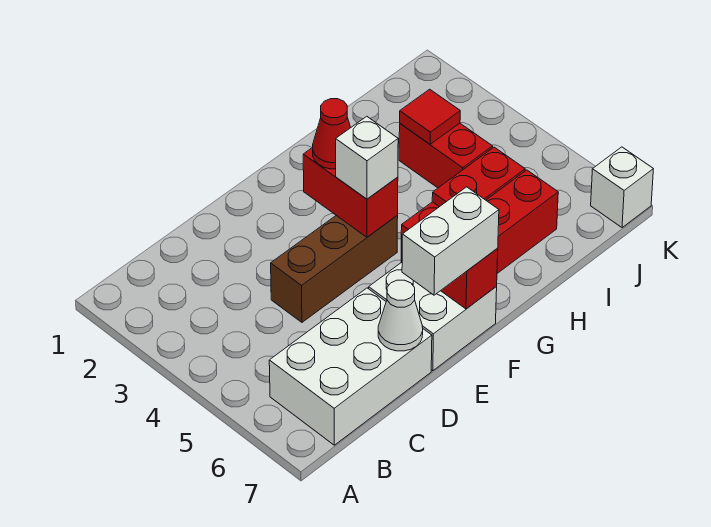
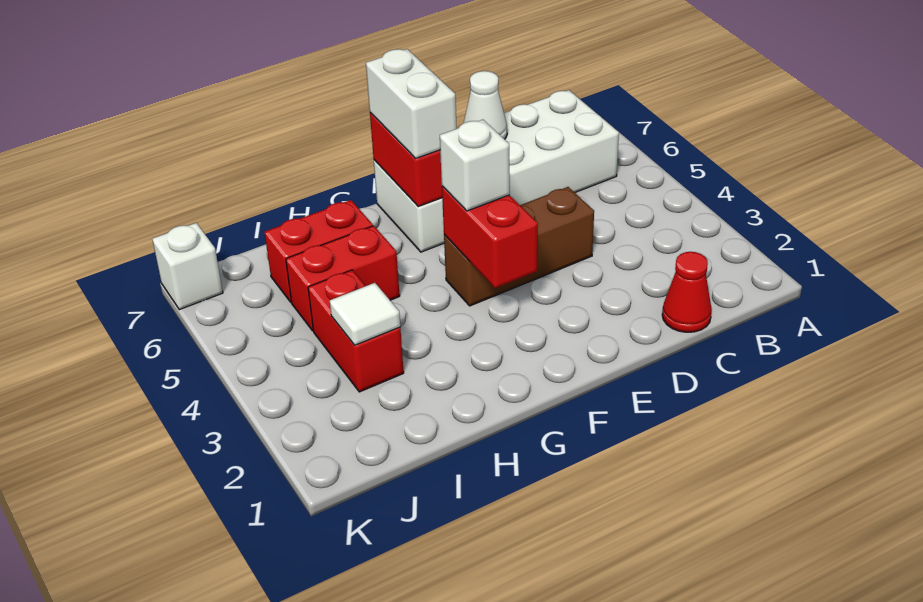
white brick E7:F7 level 3 -> white brick F6:F7 level 3
red cone F3 level 3 -> red cone C1 level 1
red tile I3 level 2 -> white tile I3 level 2

